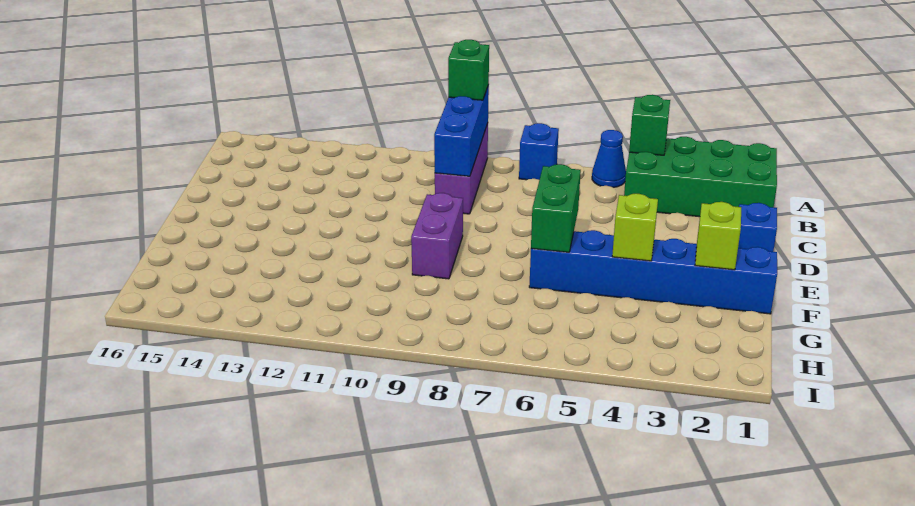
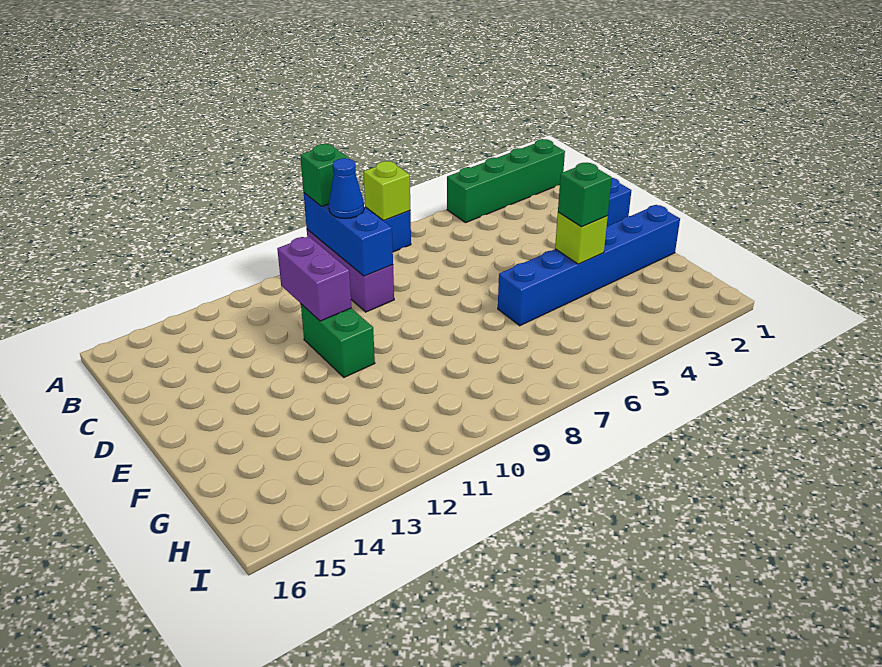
green brick A1:B4 level 1 -> green brick A1:A4 level 1
green brick A4 level 2 -> green brick F4 level 3
blue cone A5 level 1 -> blue cone B9 level 3
green brick E6:F6 level 2 -> green brick D11:E11 level 1
purple brick E9:F9 level 1 -> purple brick C11:D11 level 2
lime brick F2 level 2 -> lime brick A7 level 2

